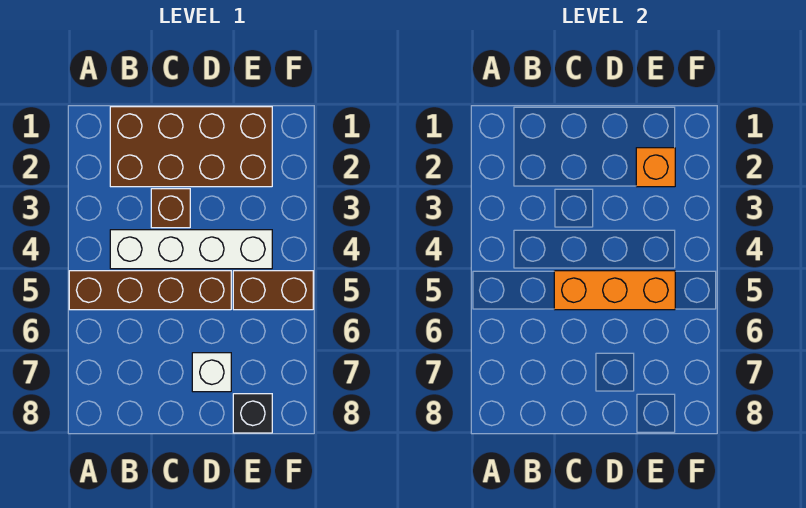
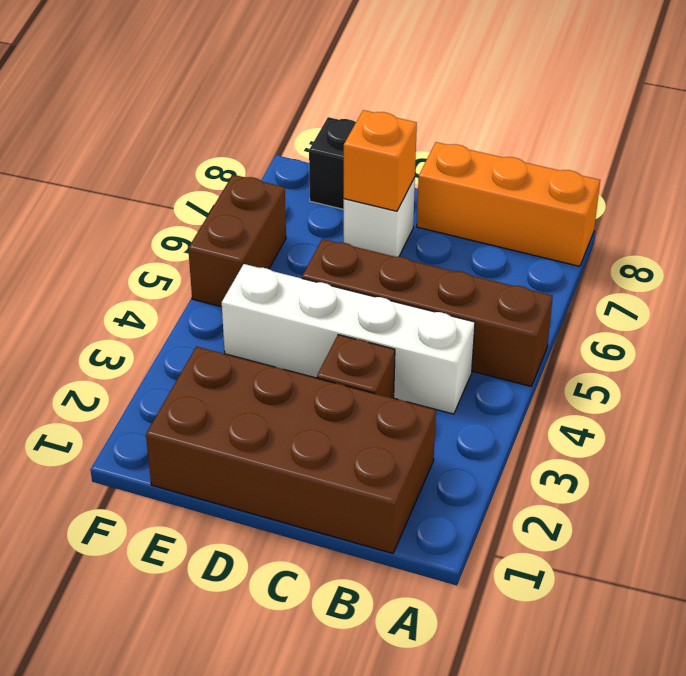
orange brick C5:E5 level 2 -> orange brick A8:C8 level 1
orange brick E2 level 2 -> orange brick D7 level 2
brown brick E5:F5 level 1 -> brown brick F5:F6 level 1

